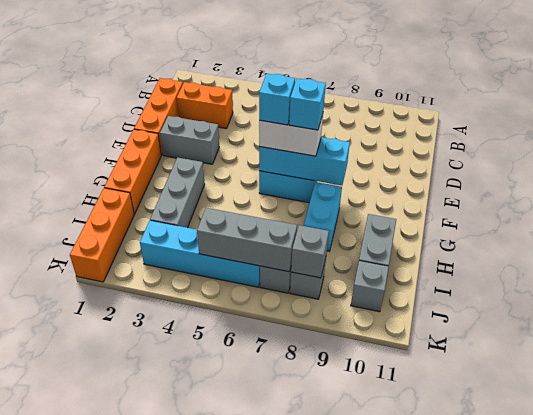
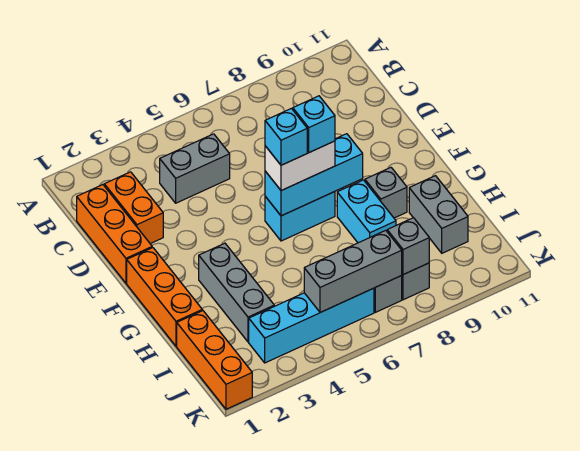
orange brick C2:C3 level 1 -> orange brick C2:D2 level 1
grey brick E2:E3 level 1 -> grey brick C4:C5 level 1
grey brick J10 level 1 -> grey brick G9 level 1

